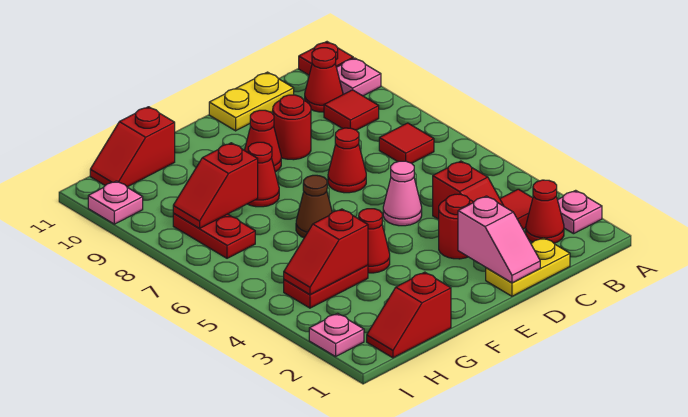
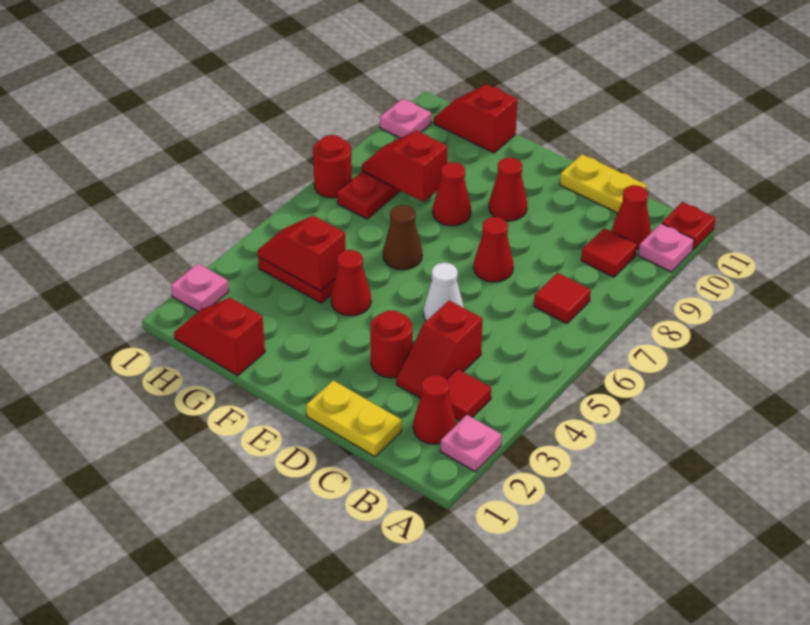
pink slope D1:D2 level 2 top 2 -> none
pink cone D5 level 1 -> white cone D5 level 1
red round brick D9 level 1 -> red round brick I7 level 1

